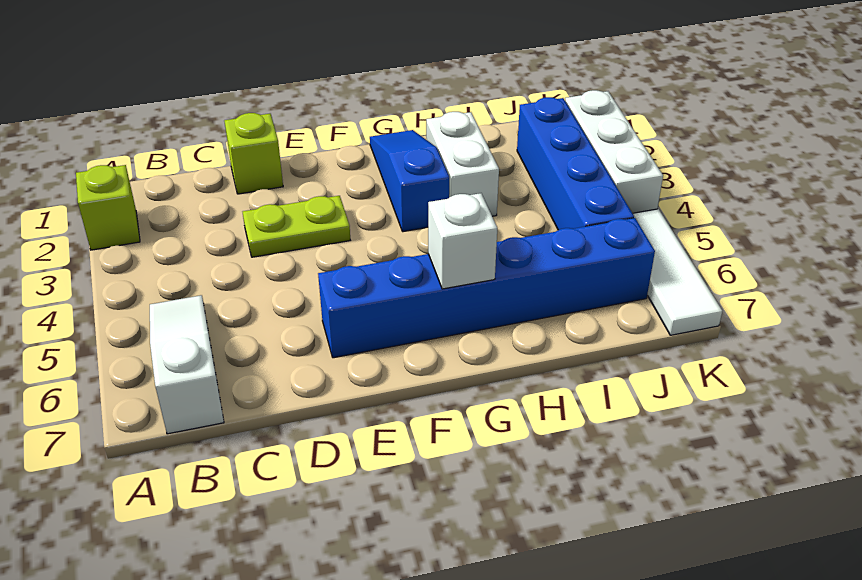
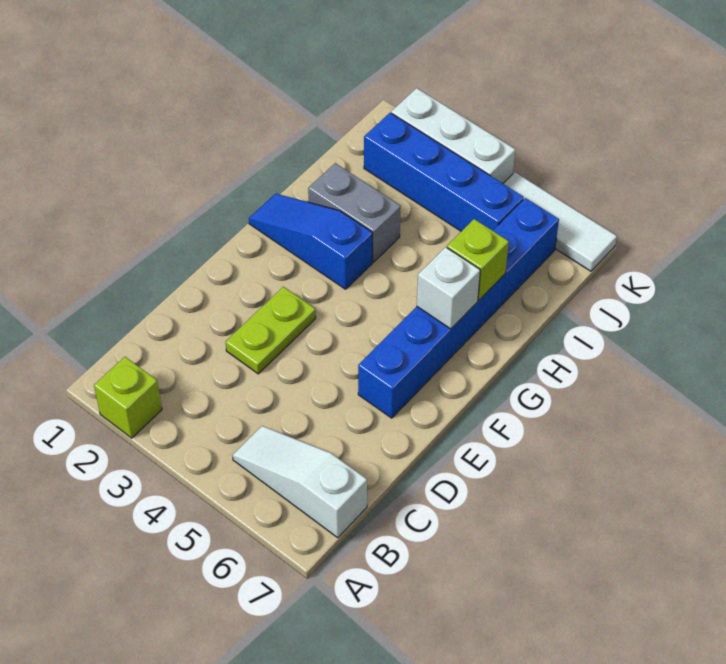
lime brick D1 level 1 -> lime brick H6 level 2
white brick H2:H3 level 1 -> grey brick H2:H3 level 1

